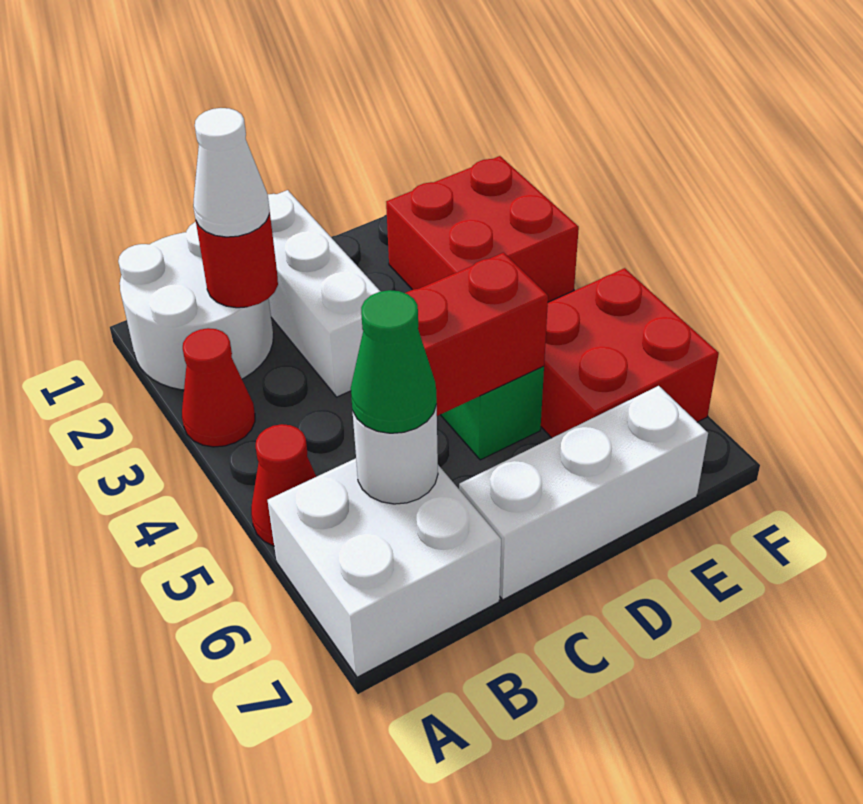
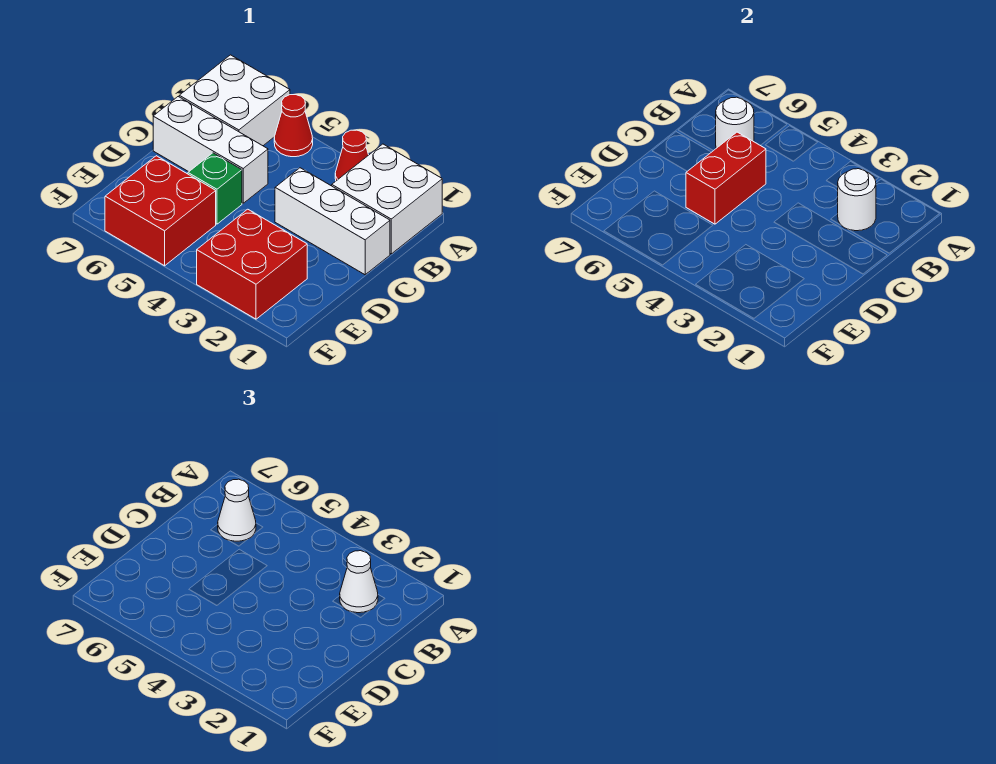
white round brick A1:B2 level 1 -> white brick A1:B2 level 1
red round brick B2 level 2 -> white round brick B2 level 2
green cone B6 level 3 -> white cone B6 level 3
white brick C7:E7 level 1 -> white brick C5:C7 level 1

